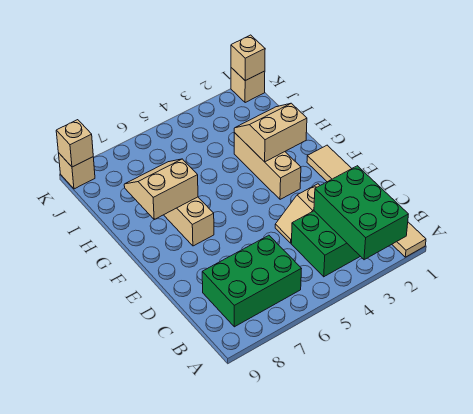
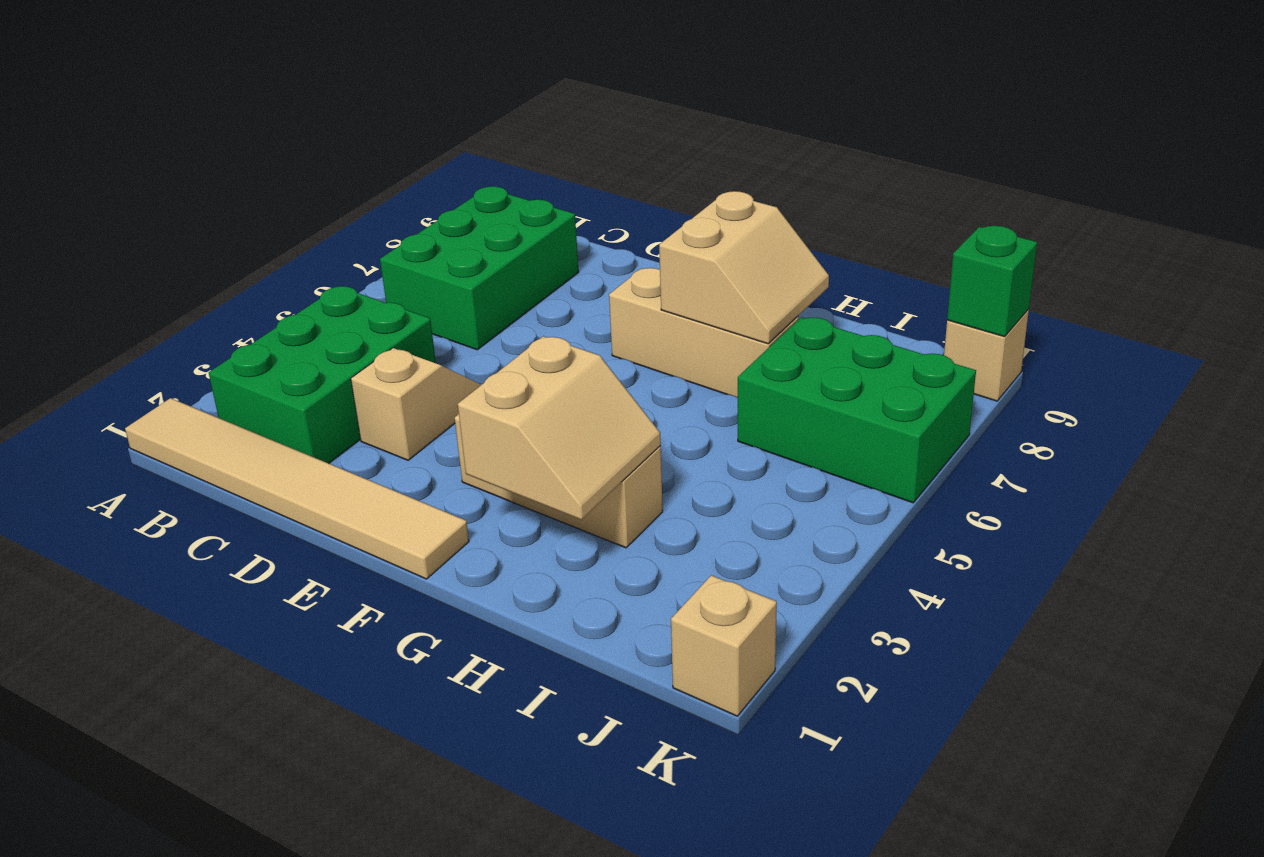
green brick A2:C3 level 2 -> green brick I6:K7 level 1
tan brick K1 level 2 -> none
tan brick K9 level 2 -> green brick K9 level 2

